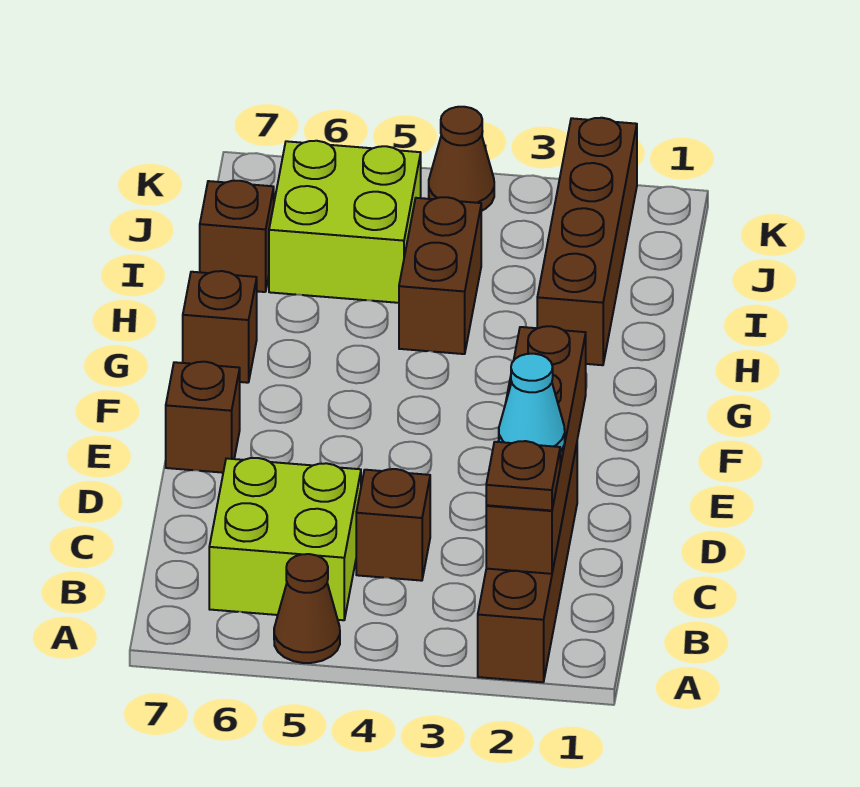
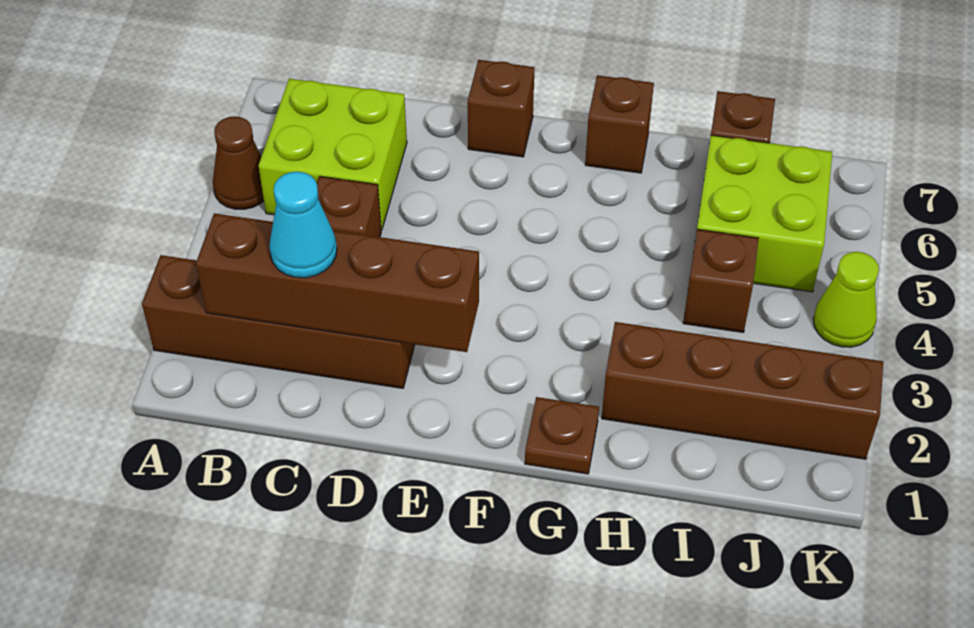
brown plate B2 level 3 -> brown plate G1 level 1
brown brick H4:I4 level 1 -> brown brick I4 level 1
brown cone K4 level 1 -> lime cone K4 level 1

